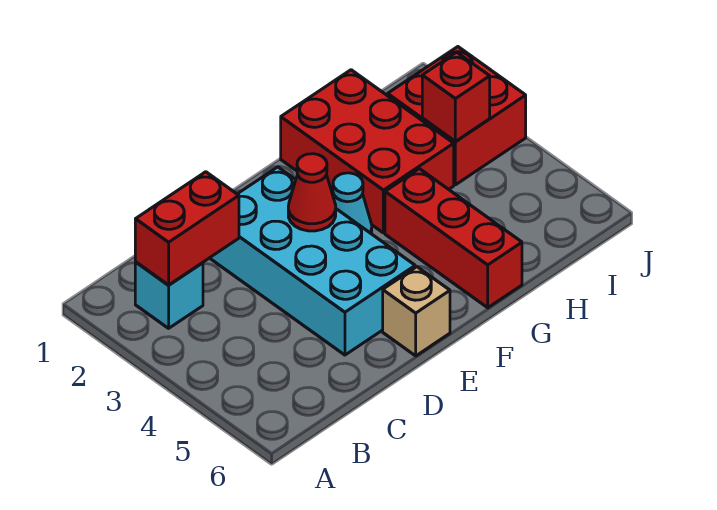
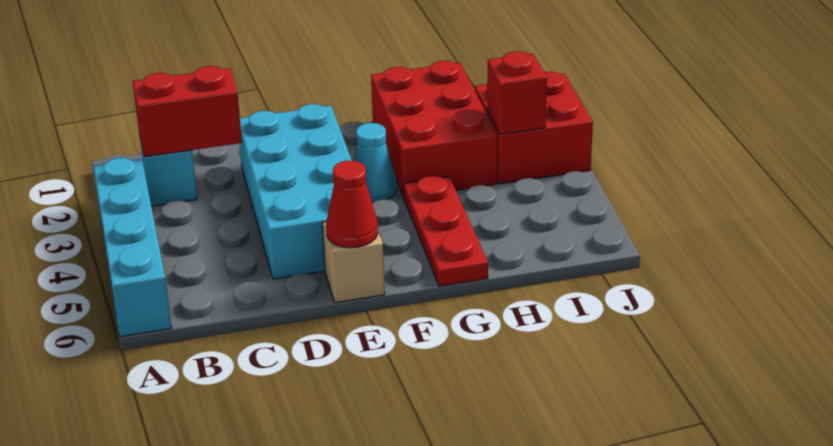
none -> cyan brick A3:A6 level 1
red cone E3 level 2 -> red cone E6 level 2
red brick G4:G6 level 1 -> red plate G4:G6 level 1

